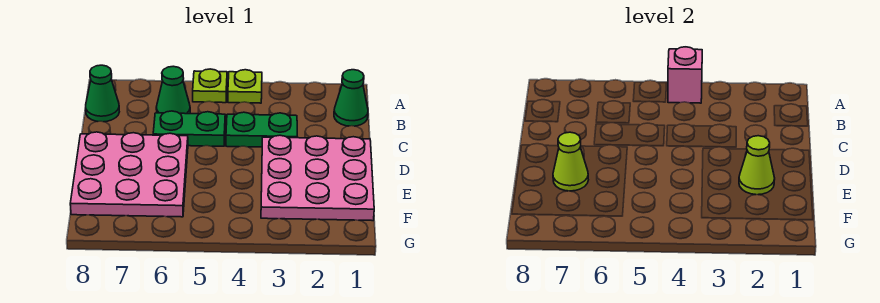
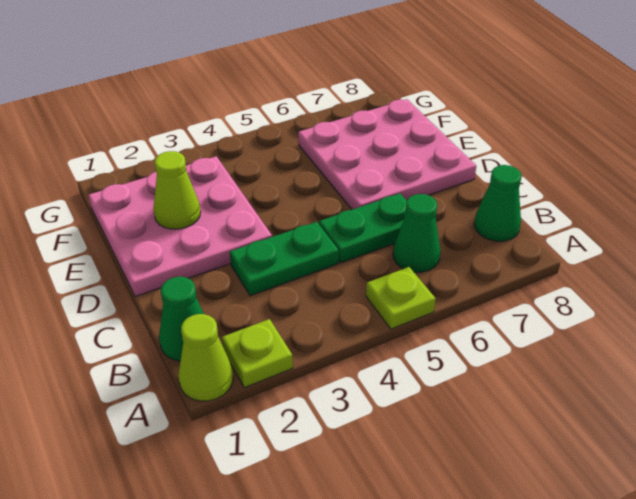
lime plate A4 level 1 -> lime plate A2 level 1
pink brick A4 level 2 -> none
lime cone E7 level 2 -> lime cone A1 level 1

